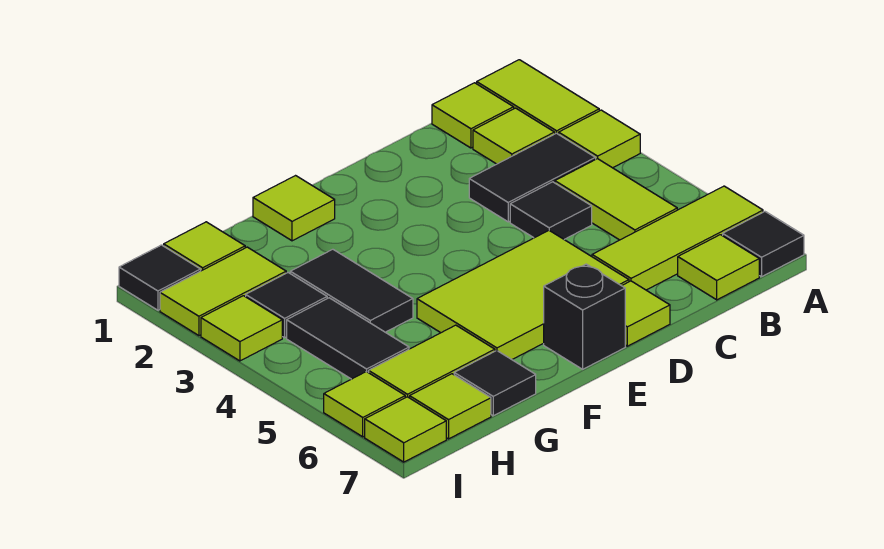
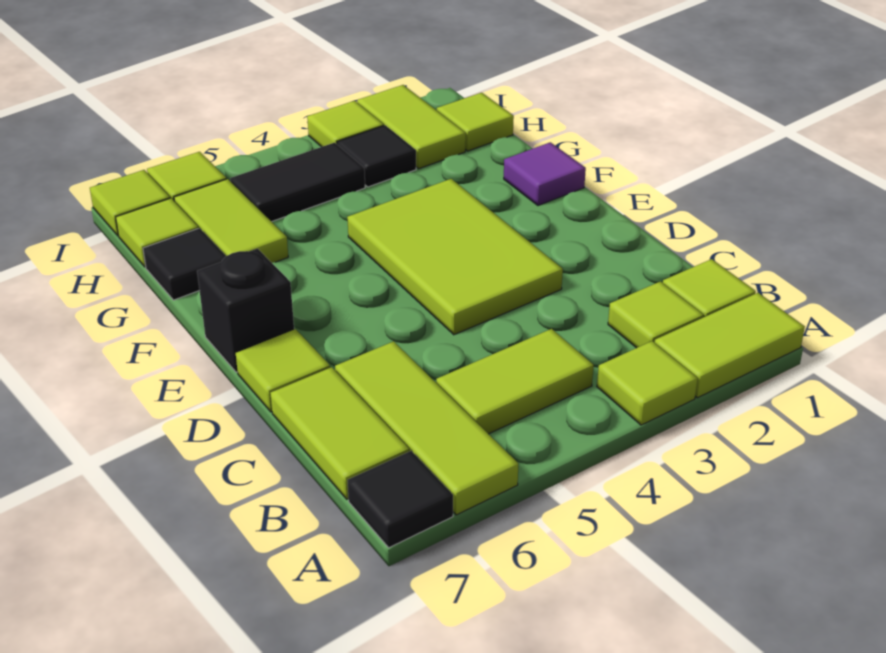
black tile B3:C3 level 1 -> none
lime tile B7 level 1 -> lime tile B7:C7 level 1
black tile C4 level 1 -> none
lime tile D5:F6 level 1 -> lime tile D3:F4 level 1
lime tile F1 level 1 -> purple tile F1 level 1
black tile G3:G4 level 1 -> none
black tile I1 level 1 -> none

